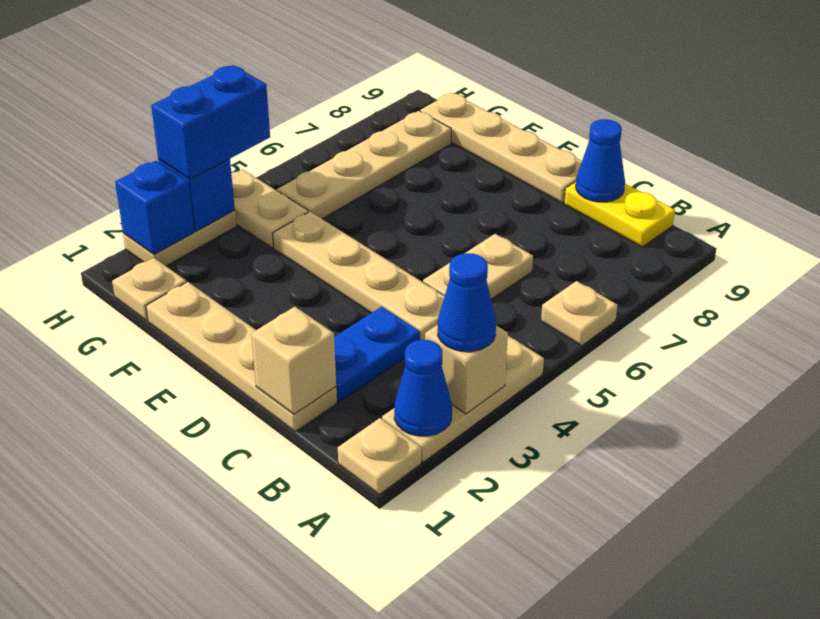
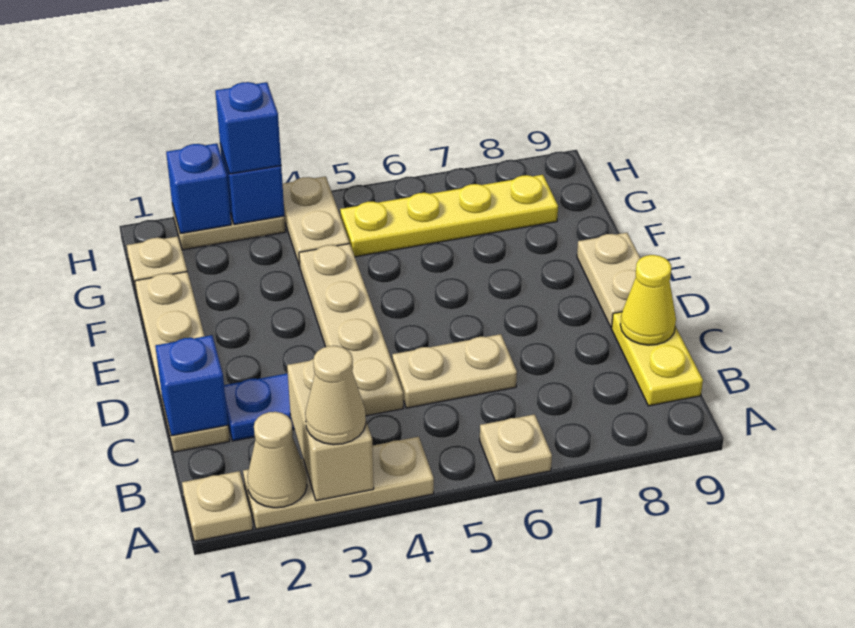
blue cone A2 level 2 -> tan cone A2 level 2
tan brick A3 level 2 -> tan brick A3:B3 level 2
blue cone A3 level 3 -> tan cone A3 level 3
tan brick C1 level 2 -> blue brick C1 level 2
blue cone C9 level 2 -> yellow cone C9 level 2
tan plate D9:G9 level 1 -> tan plate D9:E9 level 1
tan plate G5:G8 level 1 -> yellow plate G5:G8 level 1
blue brick H3:H4 level 3 -> blue brick H3 level 3

